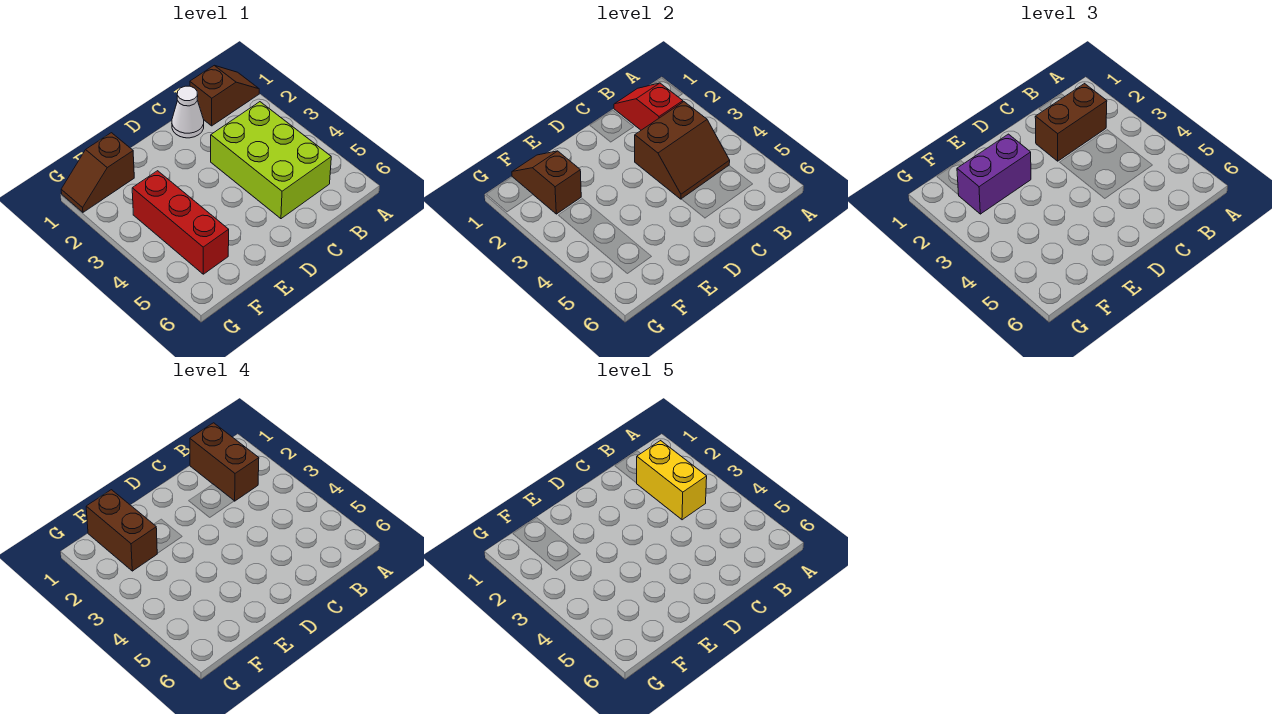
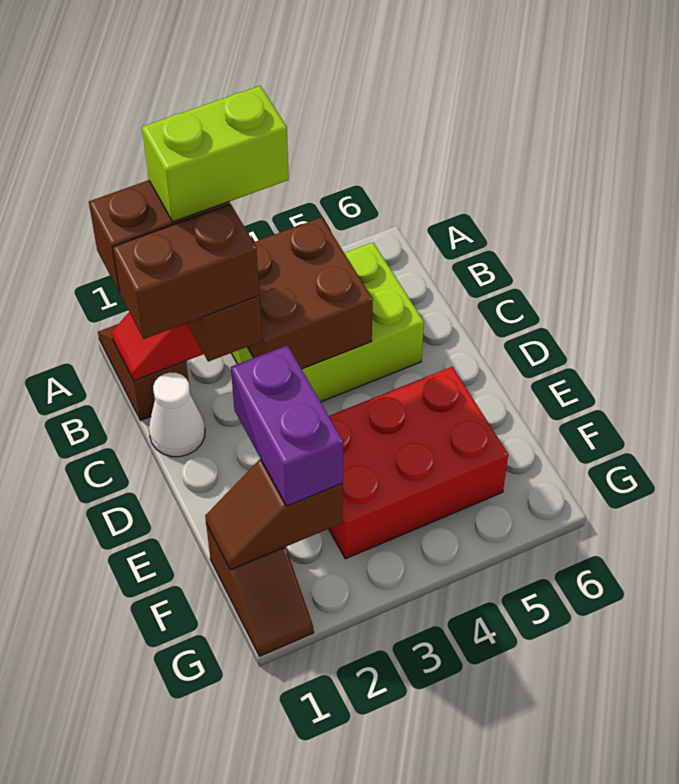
yellow brick B2:B3 level 5 -> lime brick B2:B3 level 5
brown slope B3:C4 level 2 top 3 -> brown brick B3:C4 level 2
brown brick F1:F2 level 4 -> brown brick C1:C2 level 4
red brick F3:F5 level 1 -> red brick E3:F5 level 1

